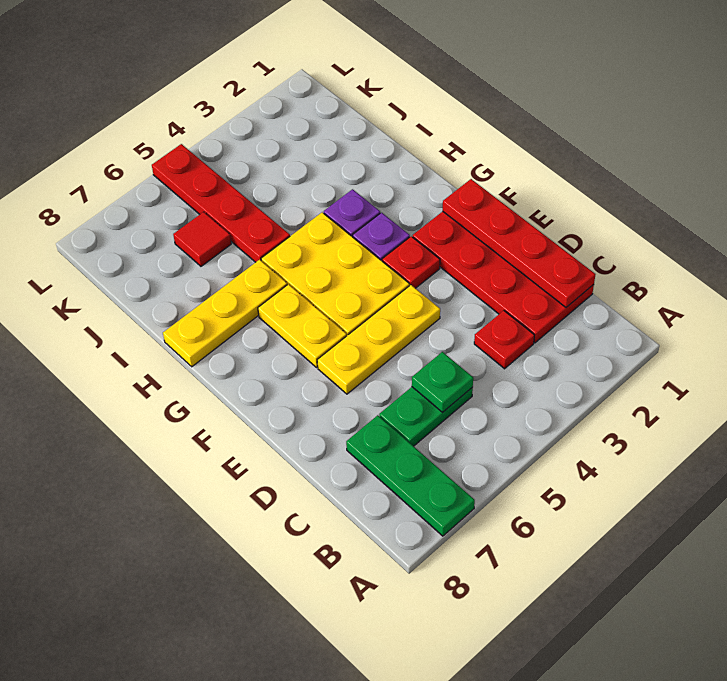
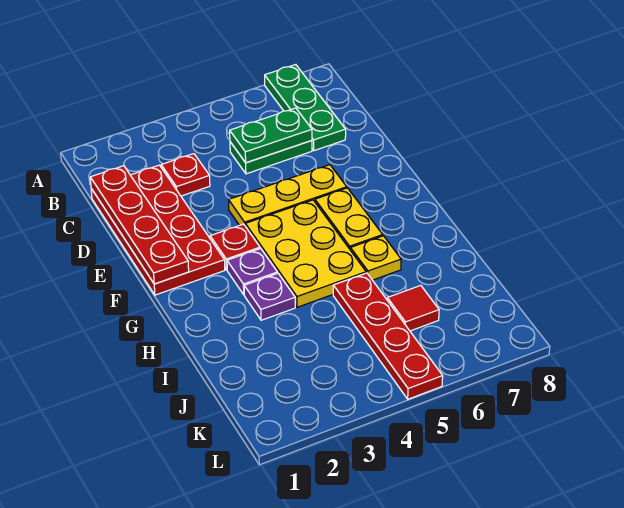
green plate C5 level 2 -> green plate C5:C6 level 2
yellow plate H6:H8 level 1 -> yellow plate H6 level 1

